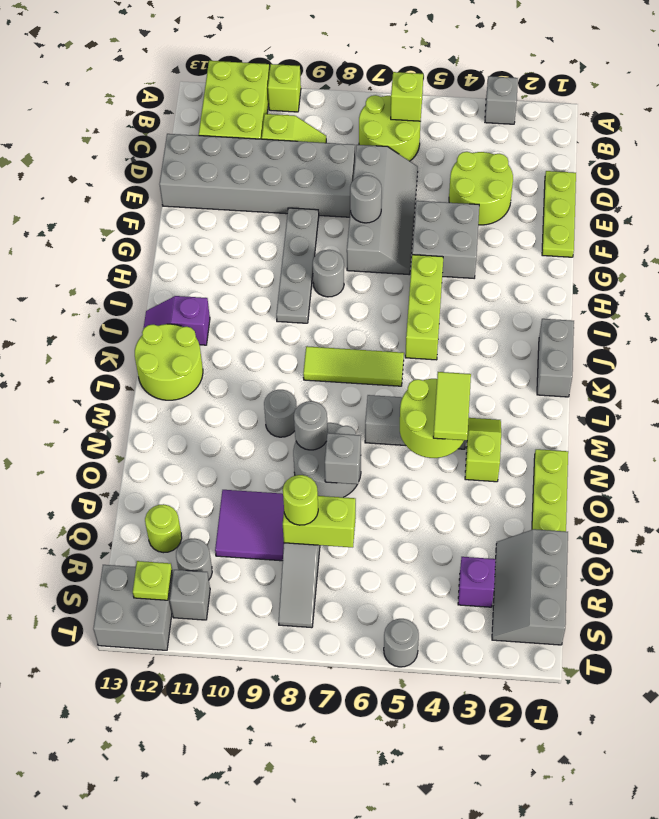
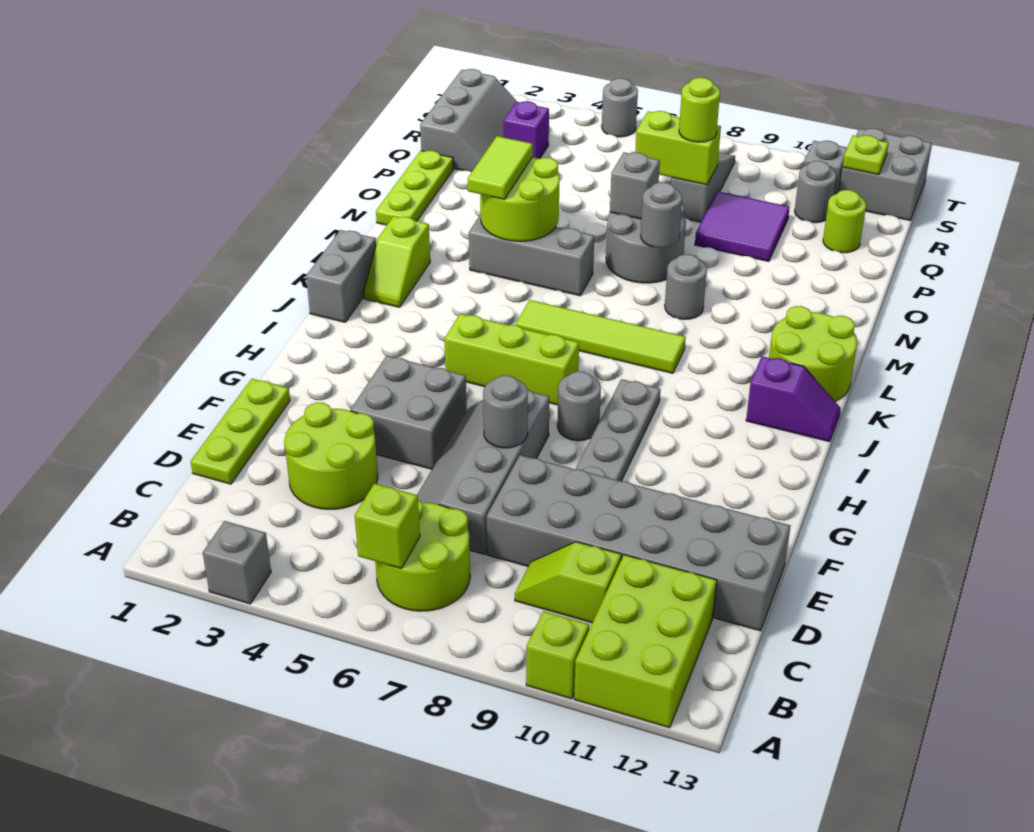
lime brick H5:J5 level 1 -> lime brick I5:I7 level 1
lime tile K6:K8 level 1 -> lime tile K6:K9 level 1
lime slope M3:N3 level 1 top N -> lime slope K2:L2 level 1 top L

